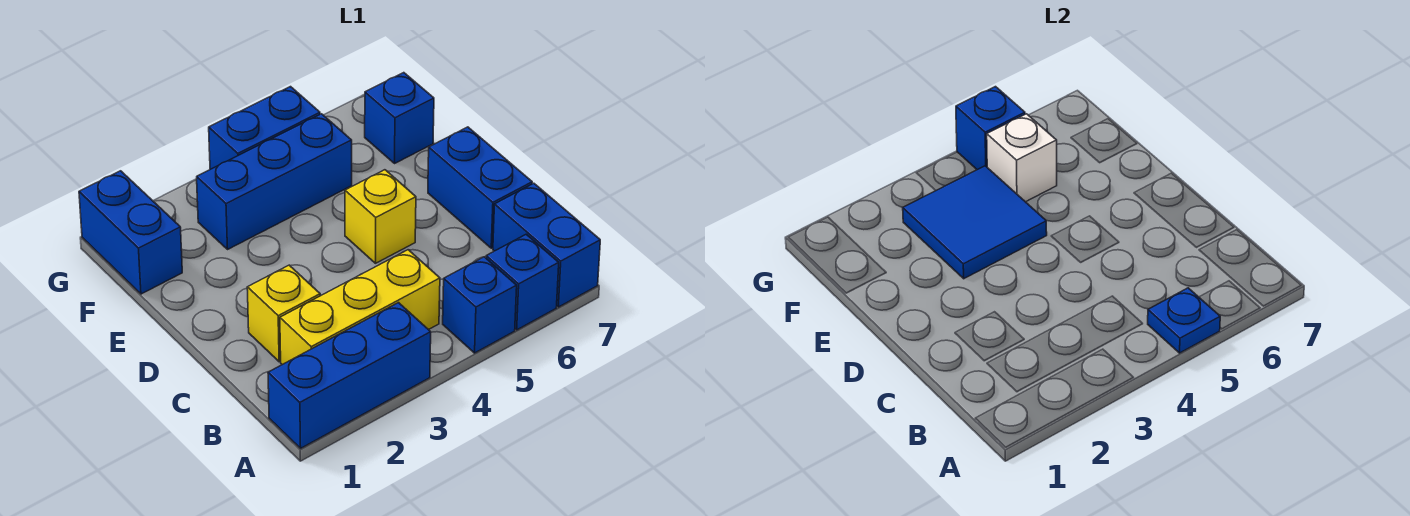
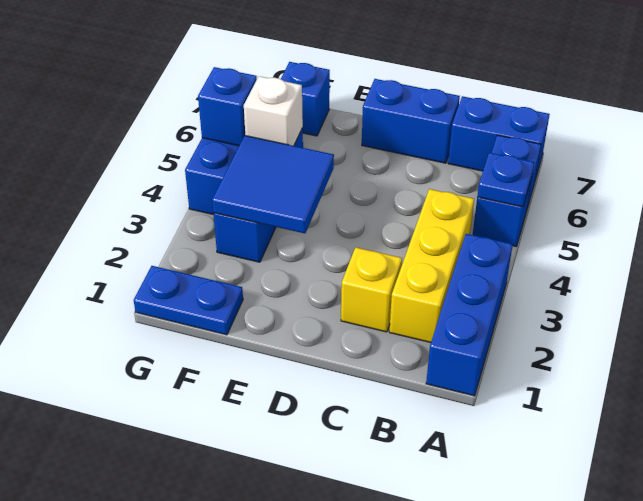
yellow brick D5 level 1 -> none
blue brick F1:G1 level 1 -> blue plate F1:G1 level 1

